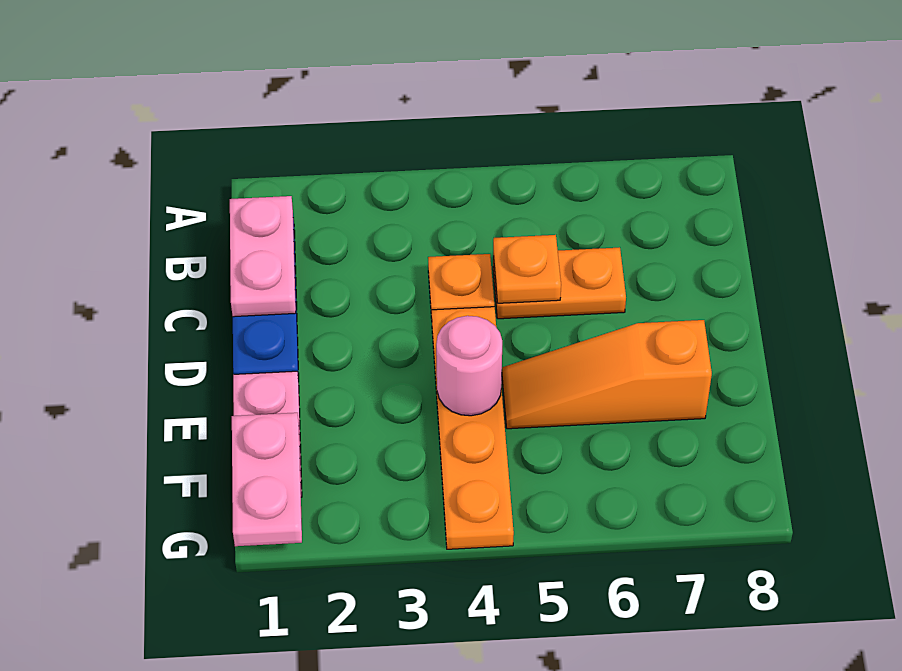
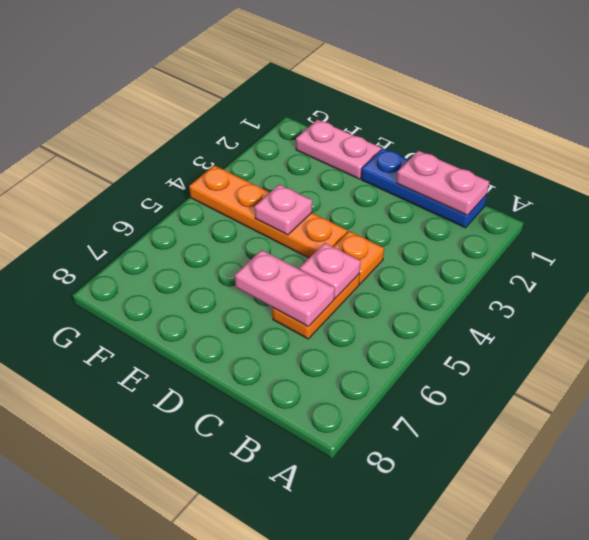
orange plate C5 level 2 -> pink plate C5 level 2
pink round brick E4 level 2 -> pink plate E4 level 2
orange slope E5:E7 level 1 top 7 -> none
pink plate F1:G1 level 2 -> pink plate C6:D6 level 2

